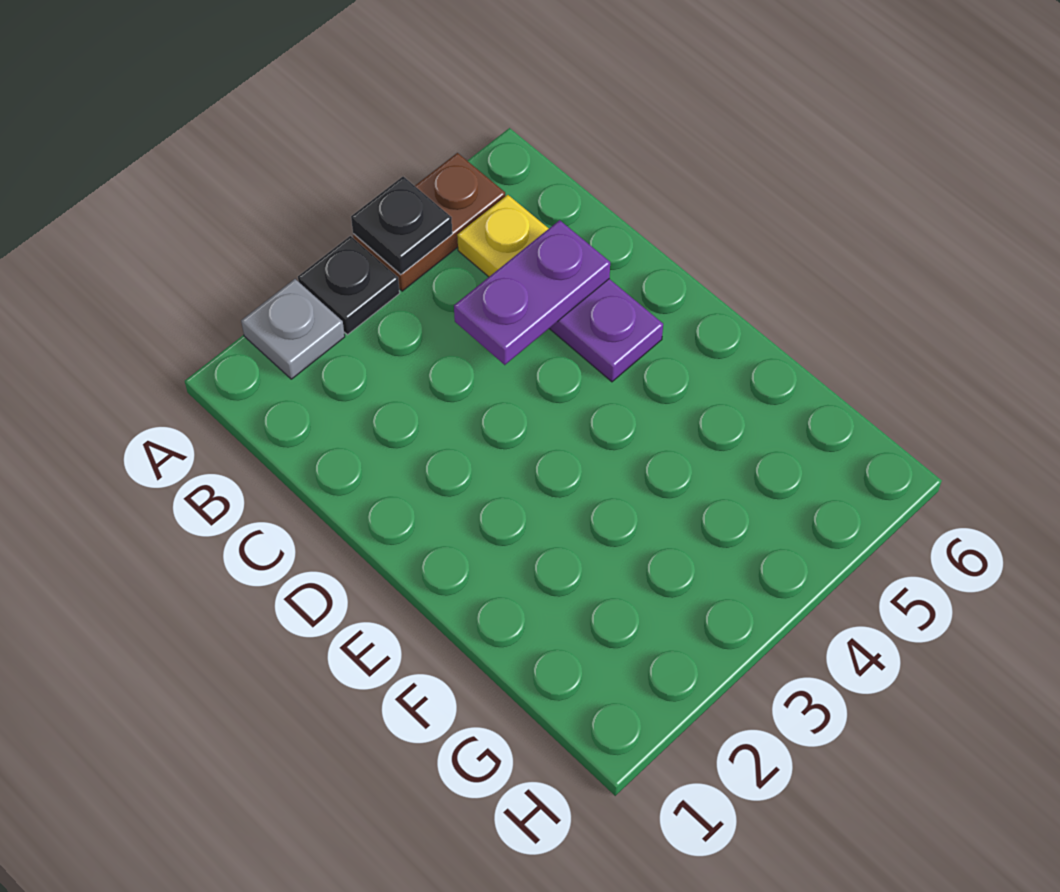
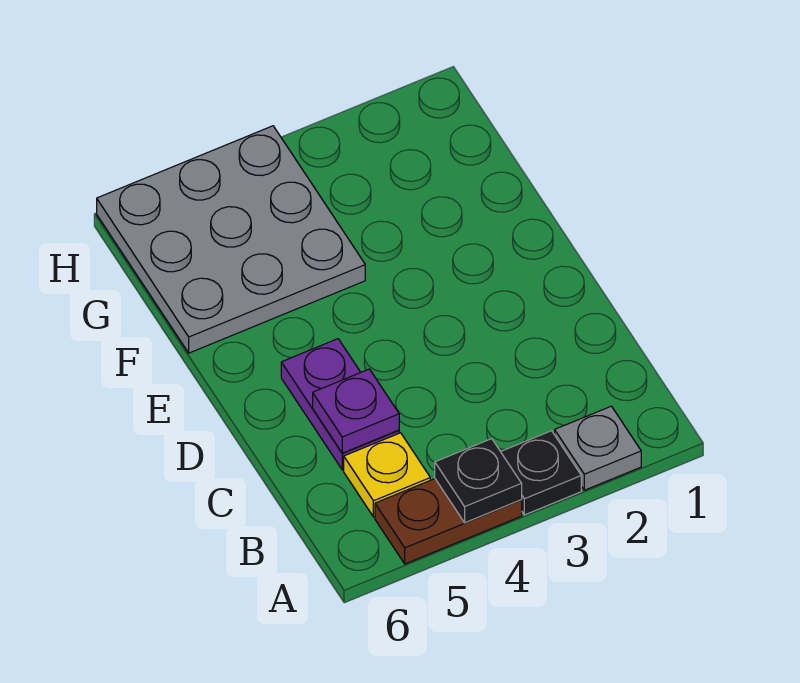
purple plate C4:C5 level 2 -> purple plate C5 level 2
none -> grey plate F4:H6 level 1

